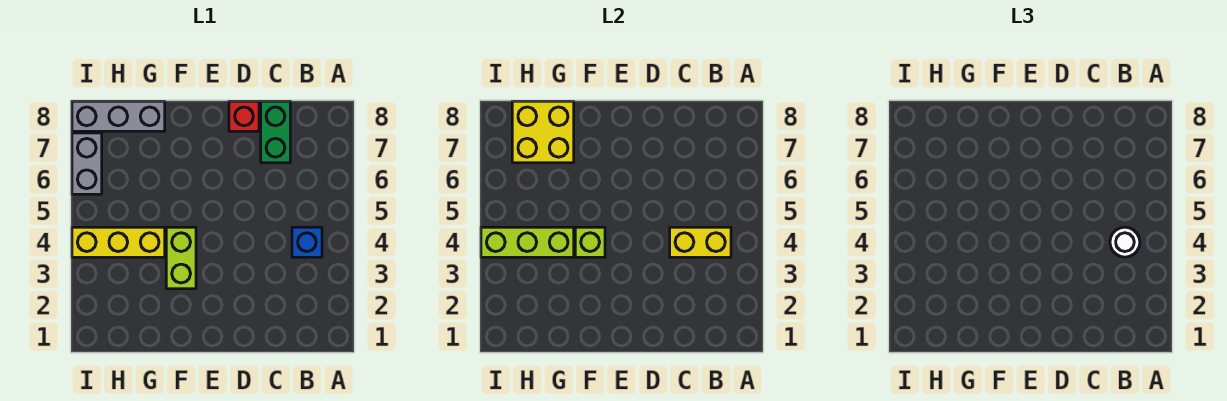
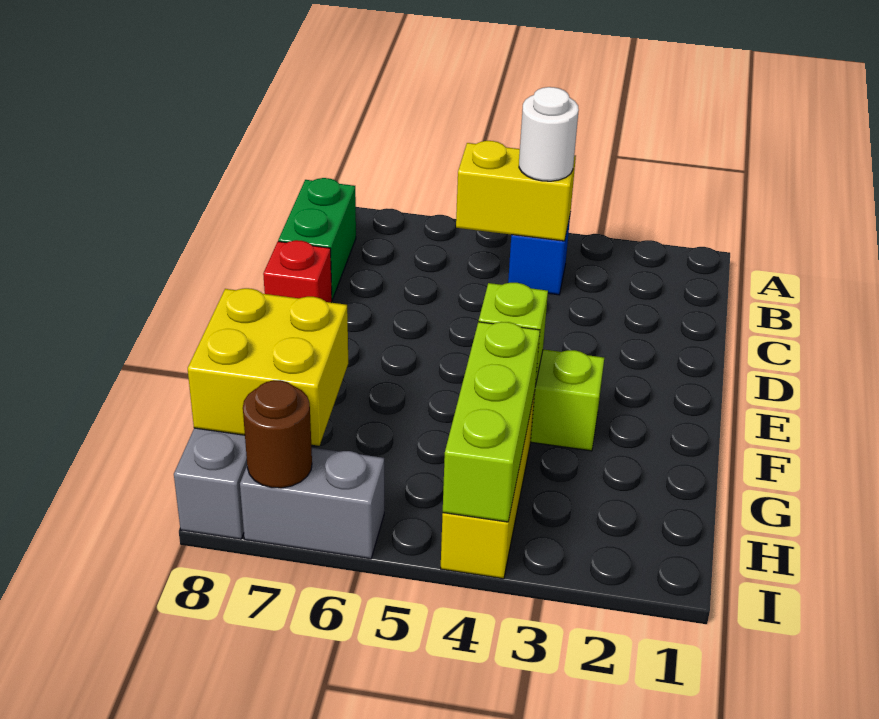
yellow brick B4:C4 level 2 -> yellow brick B4:B5 level 2
green brick C7:C8 level 1 -> green brick B8:C8 level 1
none -> brown round brick I7 level 2

